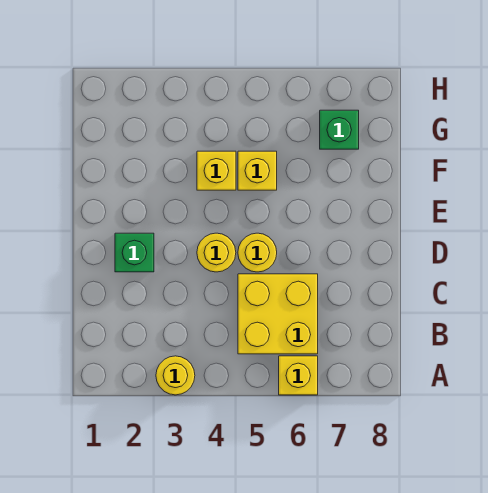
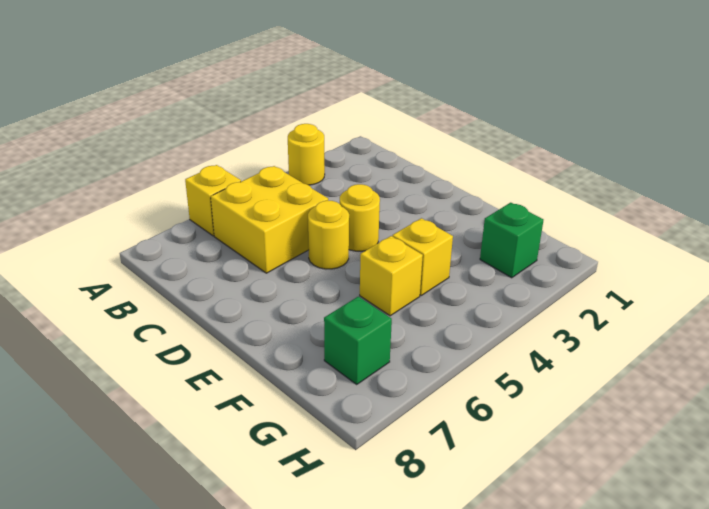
green brick D2 level 1 -> green brick G2 level 1

